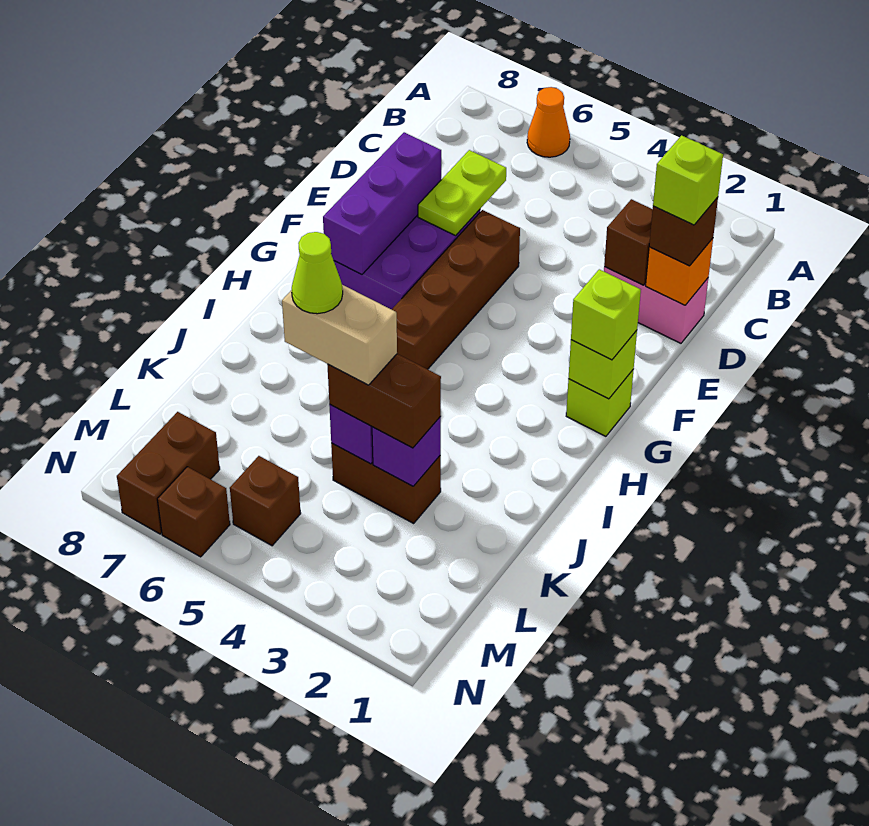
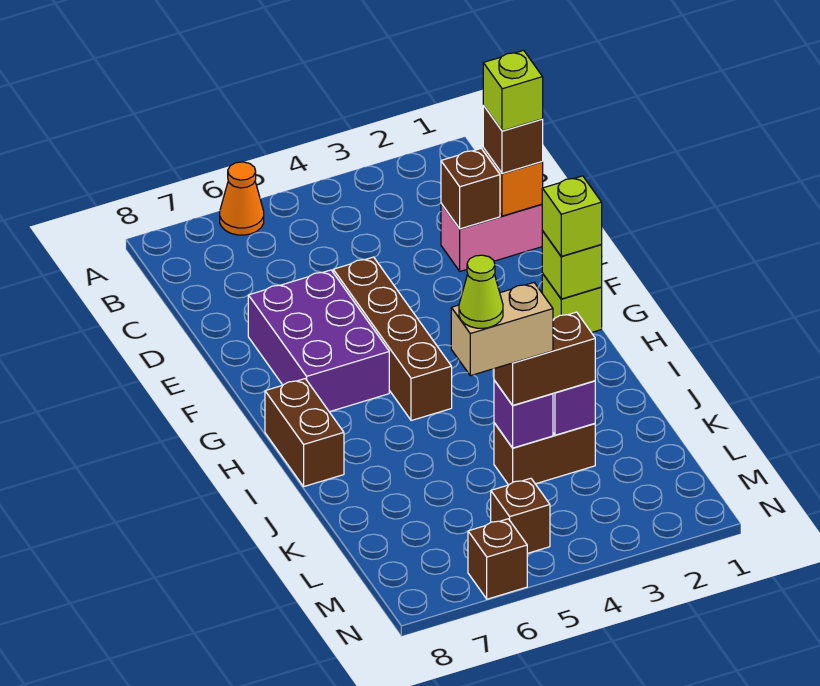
lime plate D6:E6 level 2 -> none
purple brick E7:G7 level 2 -> none
brown brick M7:N7 level 1 -> brown brick H8:I8 level 1

